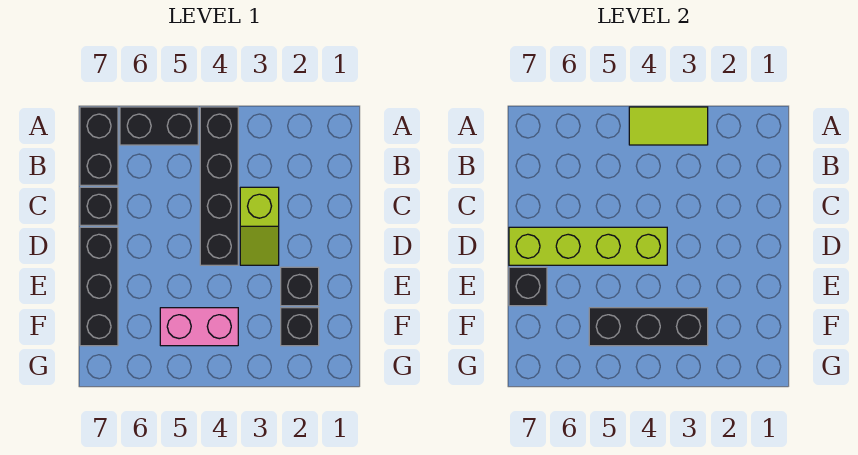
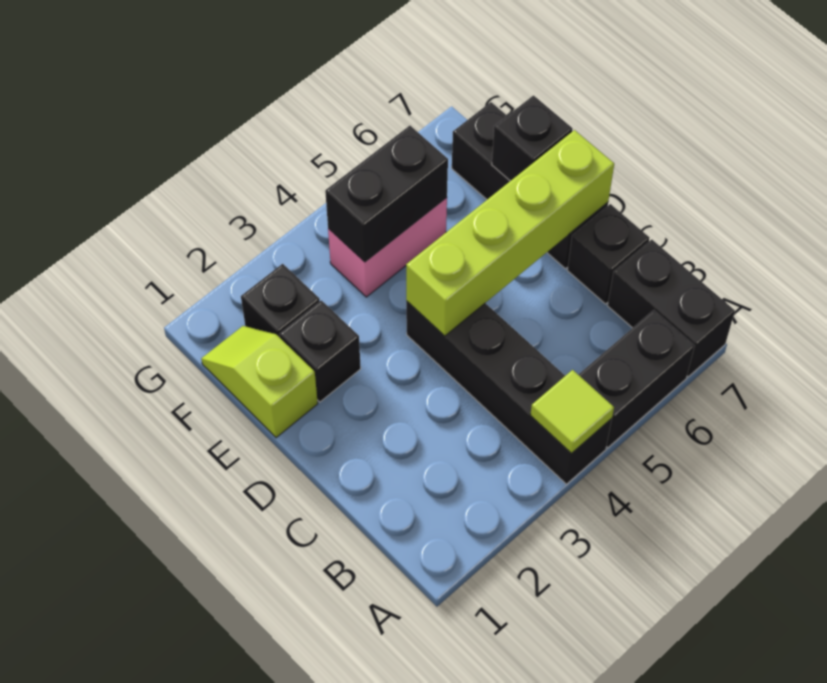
lime tile A3:A4 level 2 -> lime tile A4 level 2
lime slope C3:D3 level 1 top C -> lime slope E1:F1 level 1 top E
black brick F3:F5 level 2 -> black brick F4:F5 level 2

